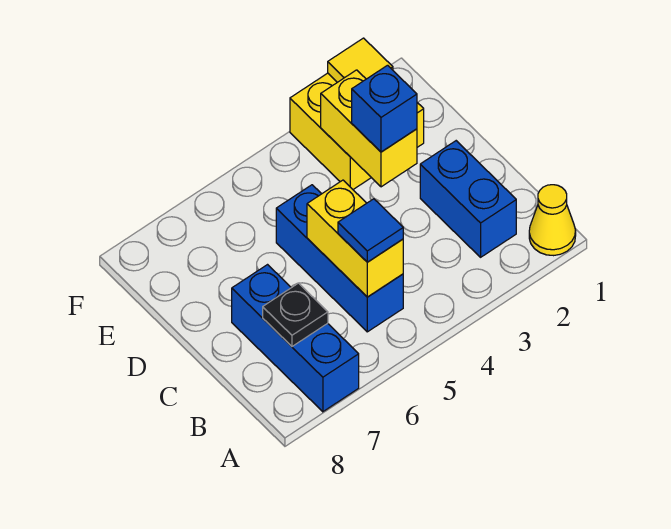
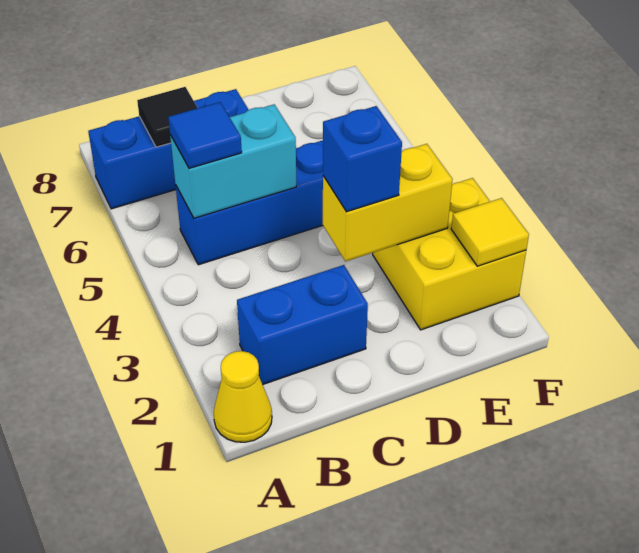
yellow brick B5:C5 level 2 -> cyan brick B5:C5 level 2
black plate B7 level 2 -> black tile B7 level 2

